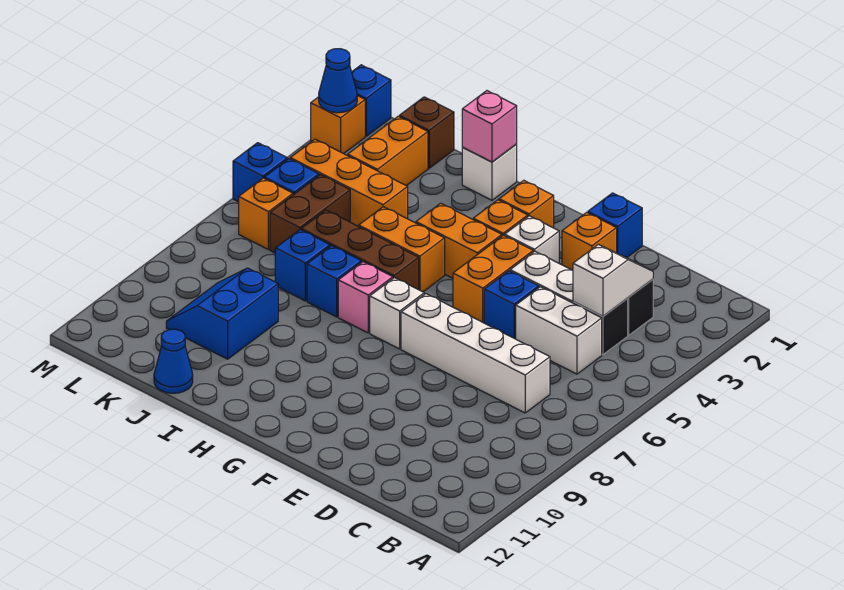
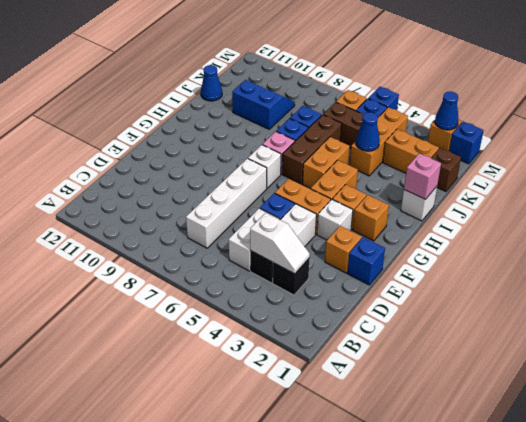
none -> blue cone J4 level 2

